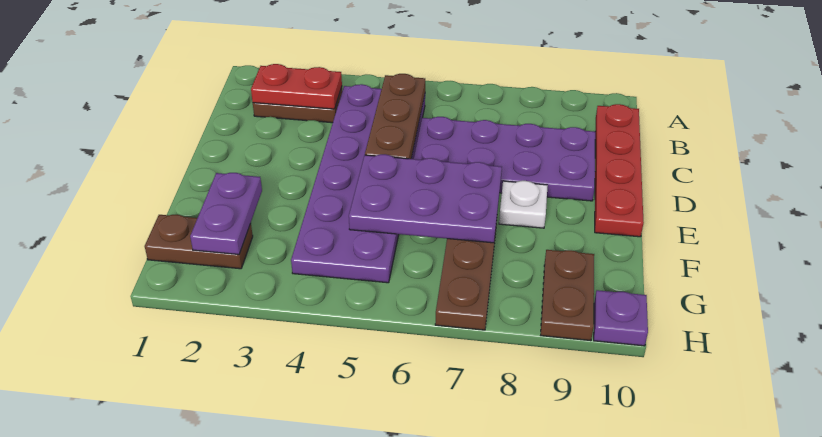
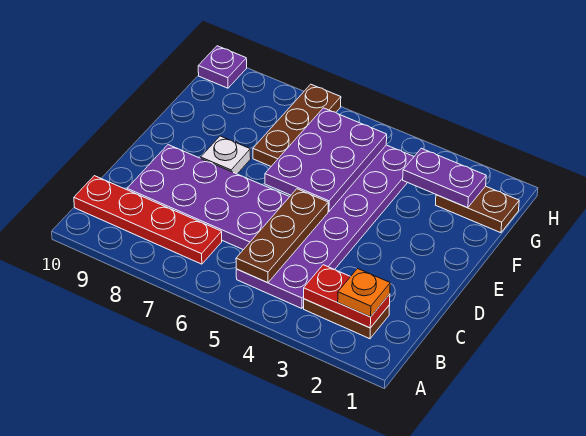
none -> orange plate B2 level 3
red plate B10:E10 level 1 -> red plate B7:B10 level 1
purple plate E5:F7 level 2 -> purple plate E5:G6 level 2
purple plate F2:G2 level 2 -> purple plate G2:G3 level 2
brown plate G9:H9 level 1 -> none

